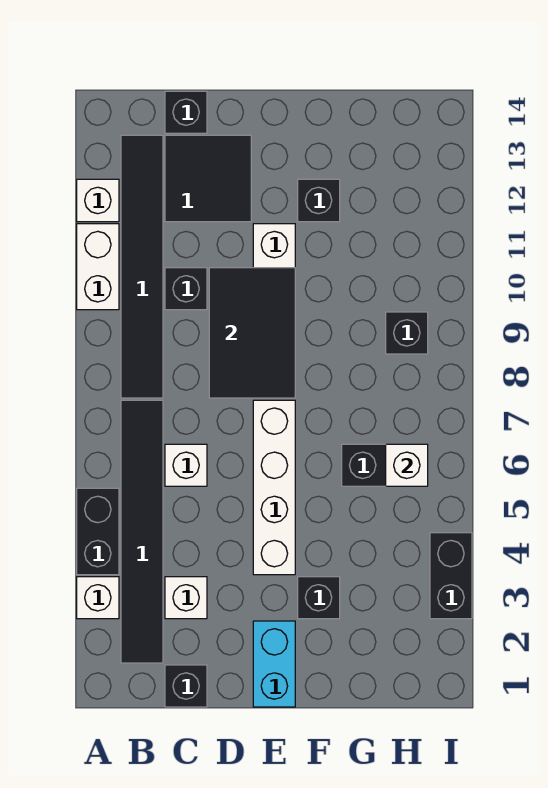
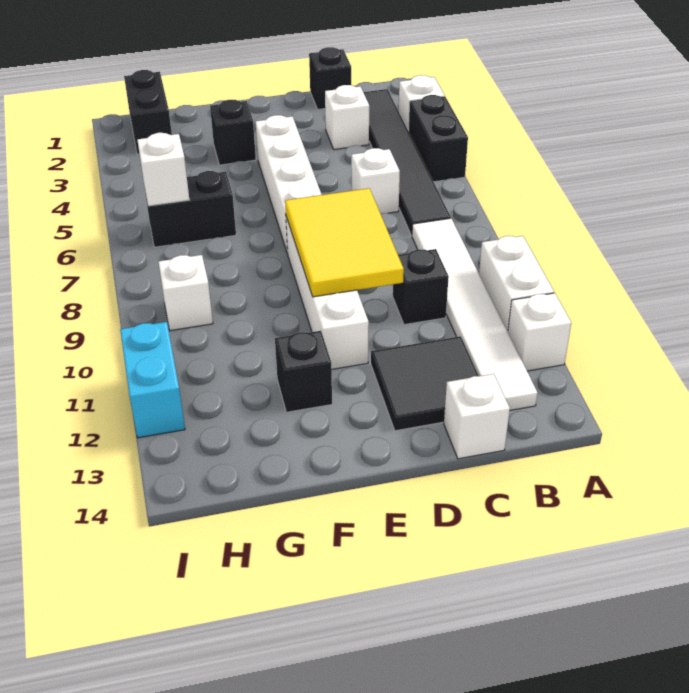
black tile B8:B13 level 1 -> white tile B8:B13 level 1
black brick C14 level 1 -> white brick C14 level 1
black tile D8:E10 level 2 -> yellow tile D8:E10 level 2
cyan brick E1:E2 level 1 -> cyan brick I11:I12 level 1
black brick H9 level 1 -> white brick H9 level 1
black brick I3:I4 level 1 -> black brick H1:H2 level 1

